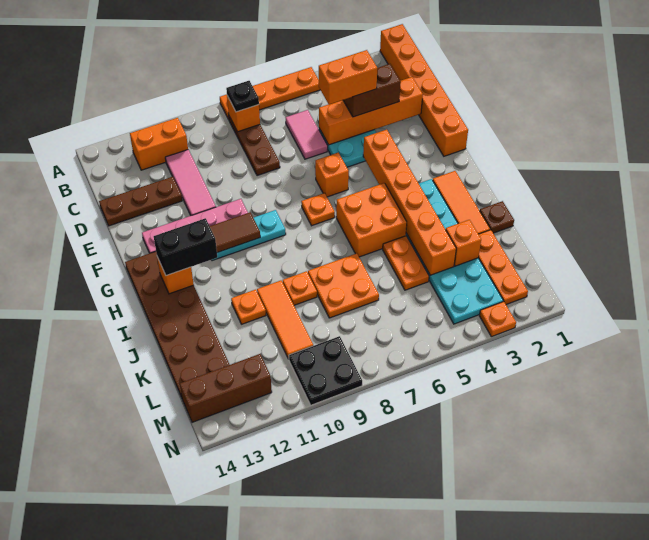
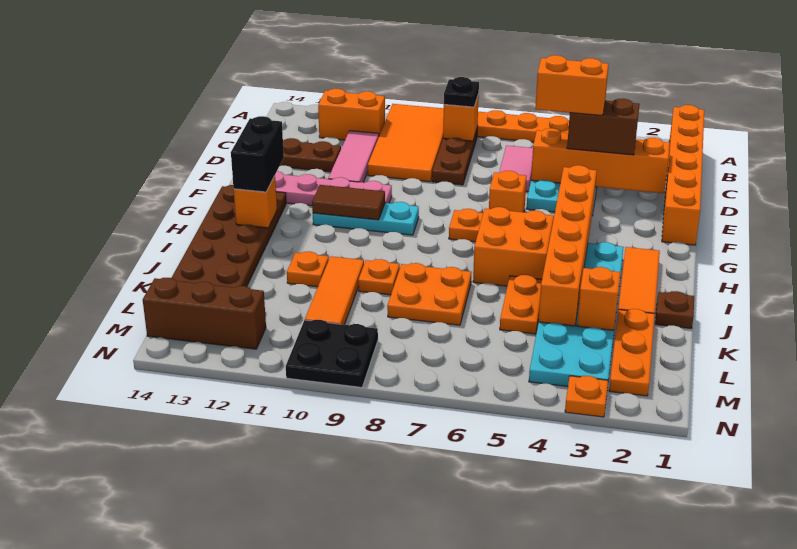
none -> orange tile A9:D10 level 1
black brick H12:H13 level 3 -> black brick G13:H13 level 3

